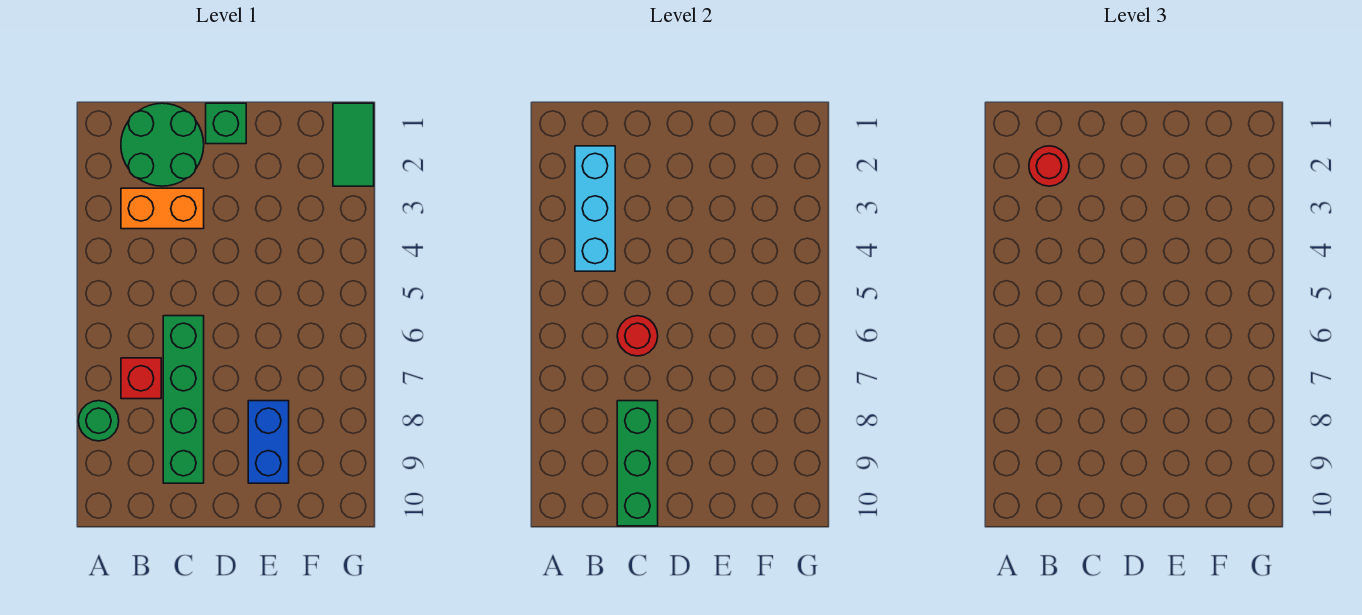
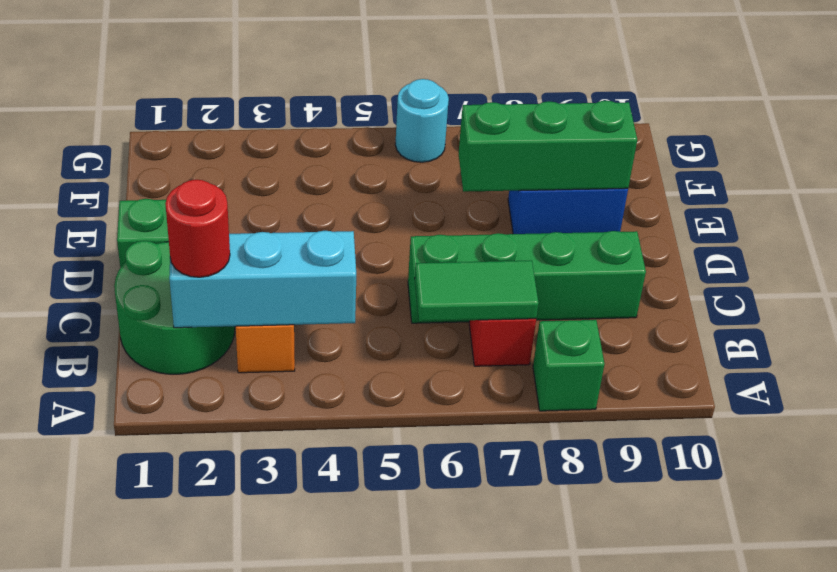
green round brick A8 level 1 -> green brick A8 level 1
red round brick C6 level 2 -> none
green brick C8:C10 level 2 -> green brick E7:E9 level 2
green tile G1:G2 level 1 -> green tile B6:B7 level 2
none -> cyan round brick G6 level 1

